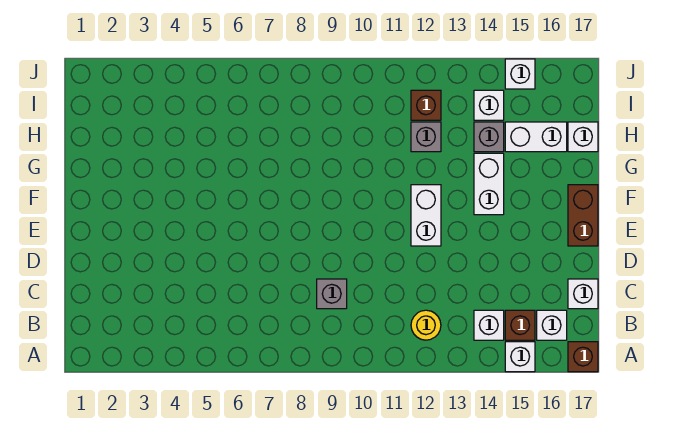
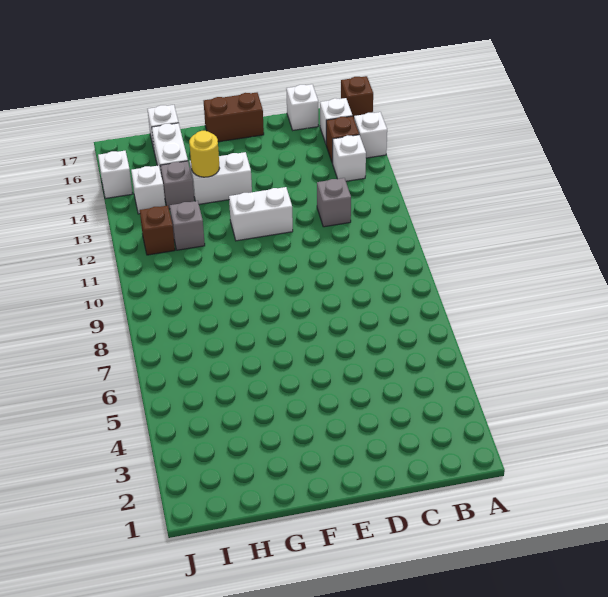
yellow round brick B12 level 1 -> yellow round brick G14 level 2
grey brick C9 level 1 -> grey brick C12 level 1

